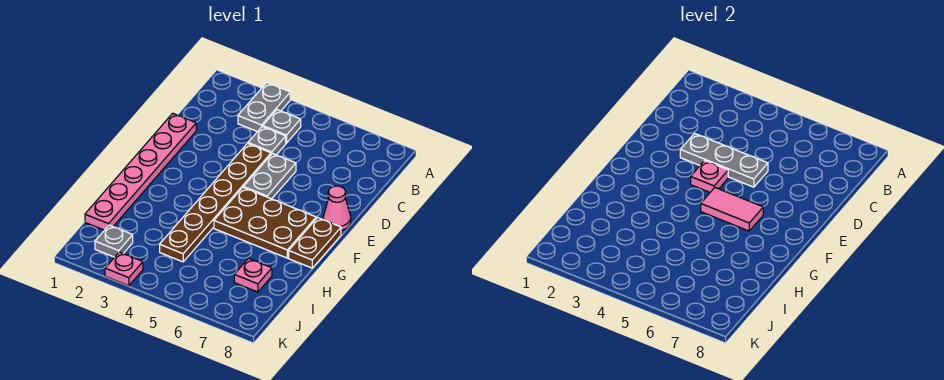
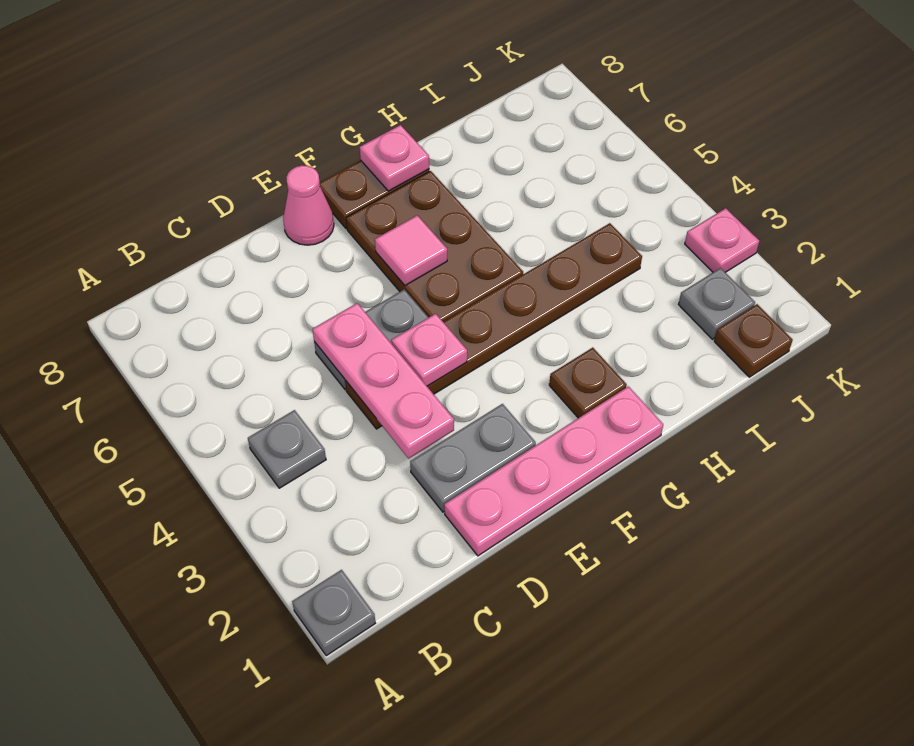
grey plate A3:B3 level 1 -> grey plate D2:E2 level 1
grey plate C4 level 1 -> grey plate A1 level 1
pink plate D1:I1 level 1 -> pink plate D1:G1 level 1
grey plate D3:D5 level 2 -> pink plate D3:D5 level 2
pink tile F5:F6 level 2 -> pink tile F6 level 2
none -> brown plate G2 level 1
pink plate I7 level 1 -> pink plate G8 level 2
none -> brown plate J1 level 1

